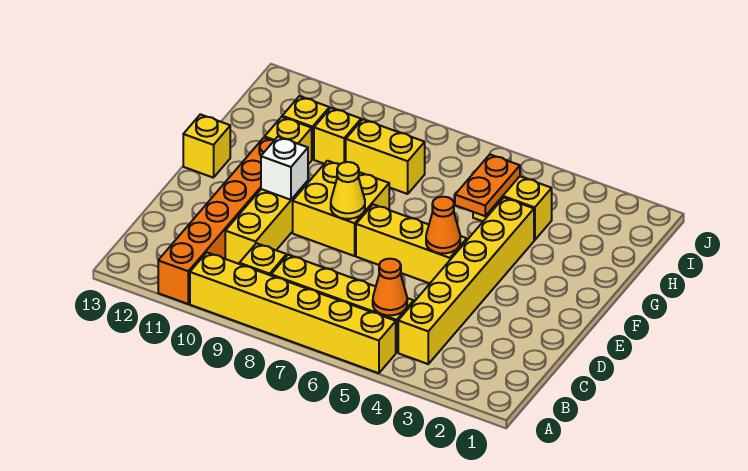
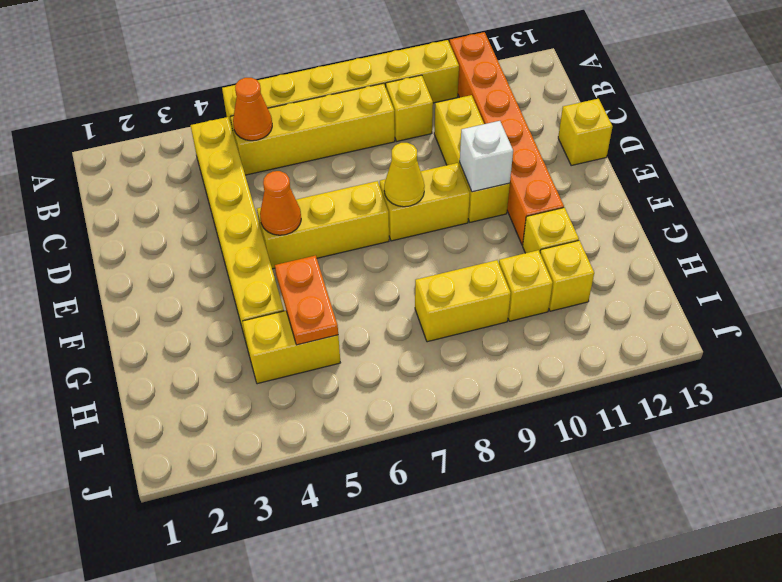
yellow brick E8:F9 level 1 -> yellow brick E8:E9 level 1
yellow brick F13 level 1 -> yellow brick D13 level 1

